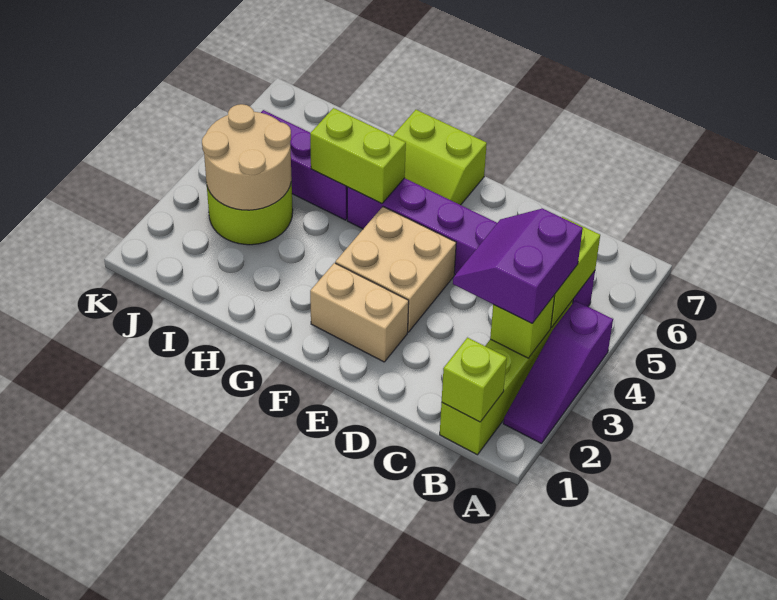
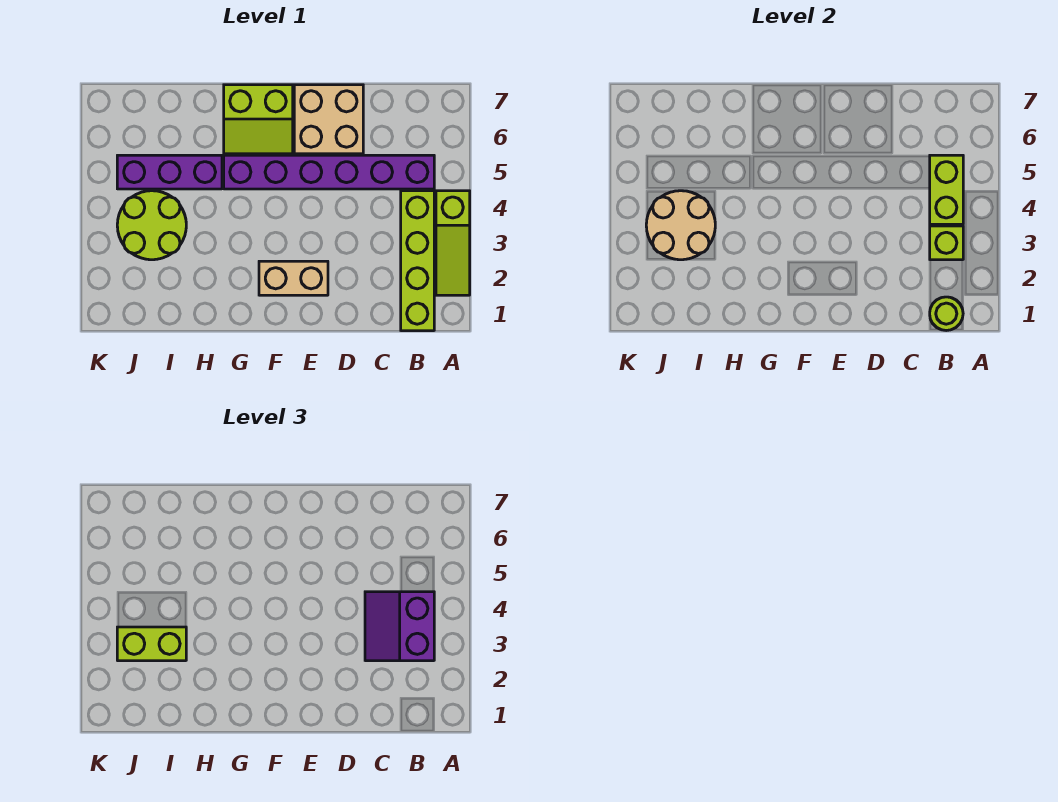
purple slope A2:A4 level 1 top 4 -> lime slope A2:A4 level 1 top 4
lime brick B1 level 2 -> lime round brick B1 level 2
tan brick E3:F4 level 1 -> tan brick D6:E7 level 1
lime brick G5:H5 level 2 -> lime brick I3:J3 level 3

